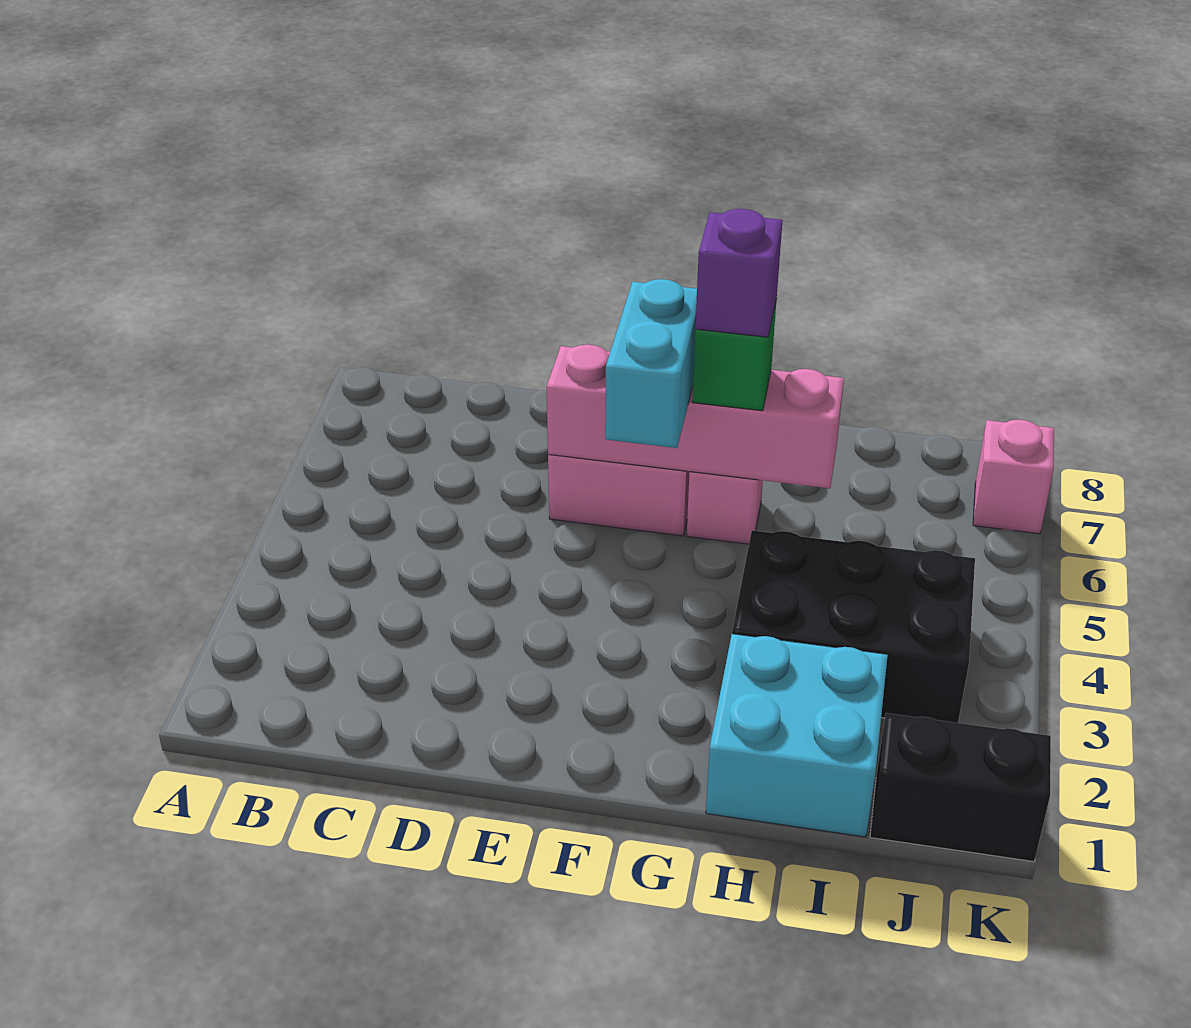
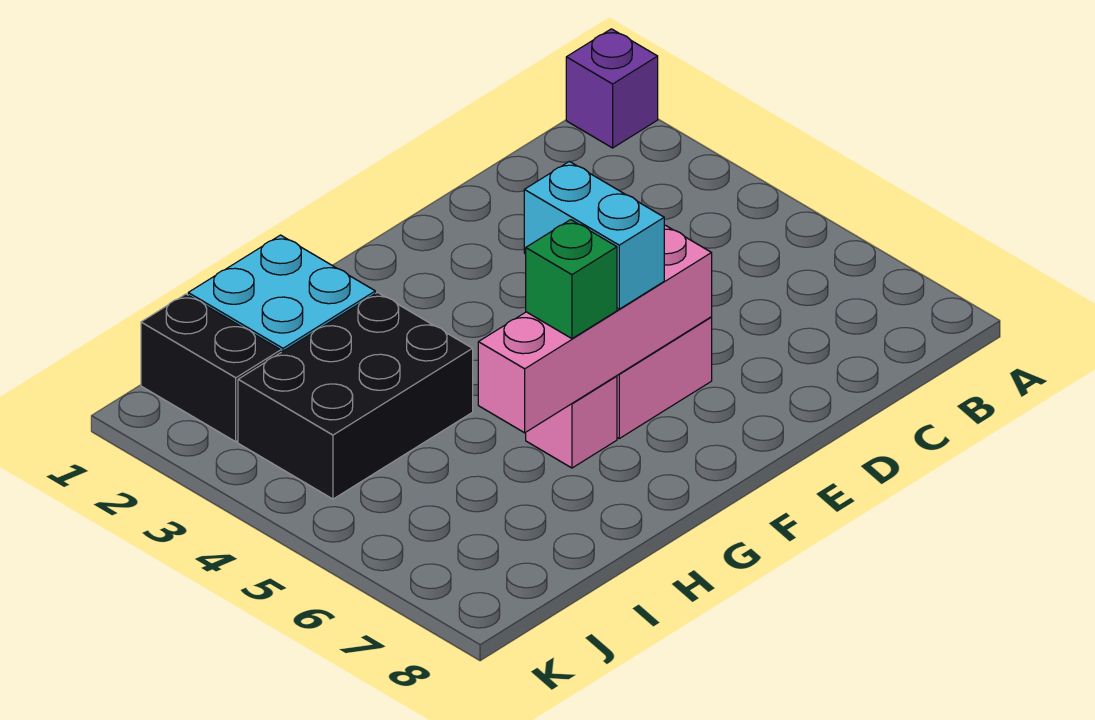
purple brick G6 level 4 -> purple brick A1 level 1
black brick J1:K1 level 1 -> black brick J1:J2 level 1
pink brick K7 level 1 -> none

